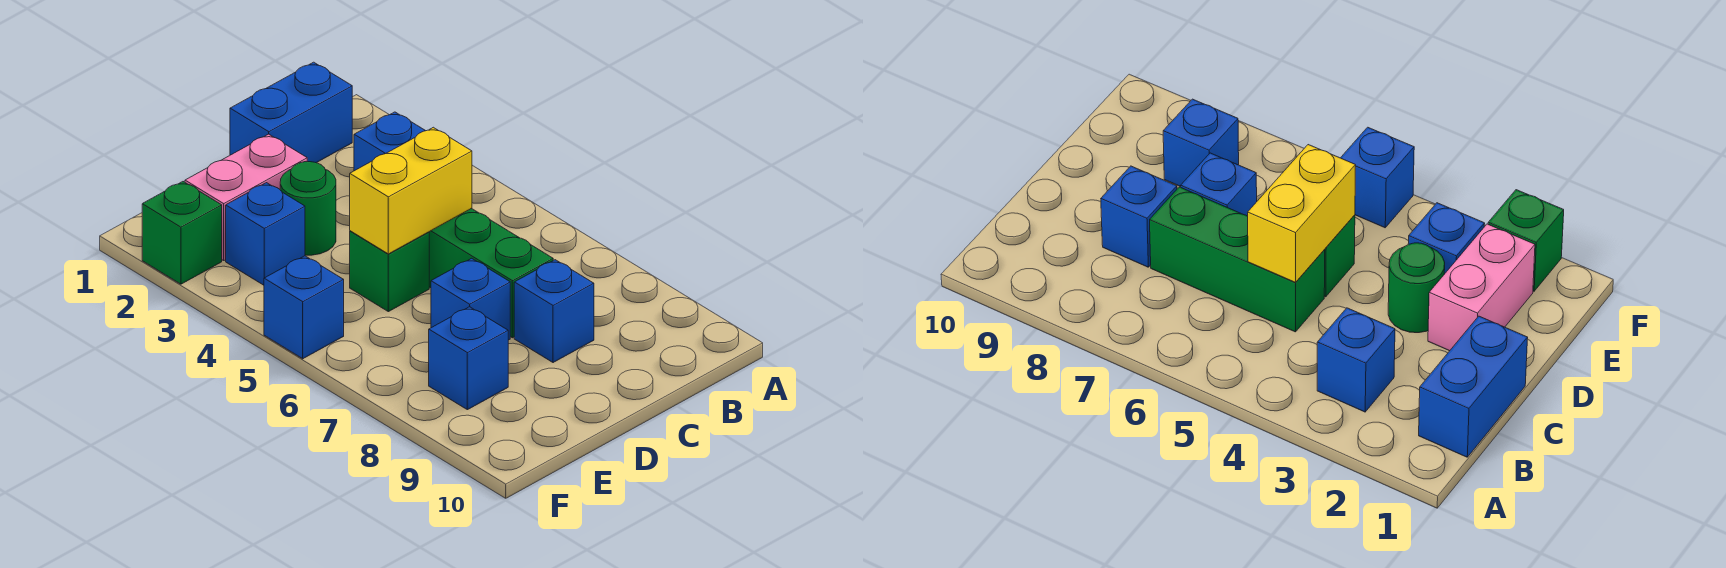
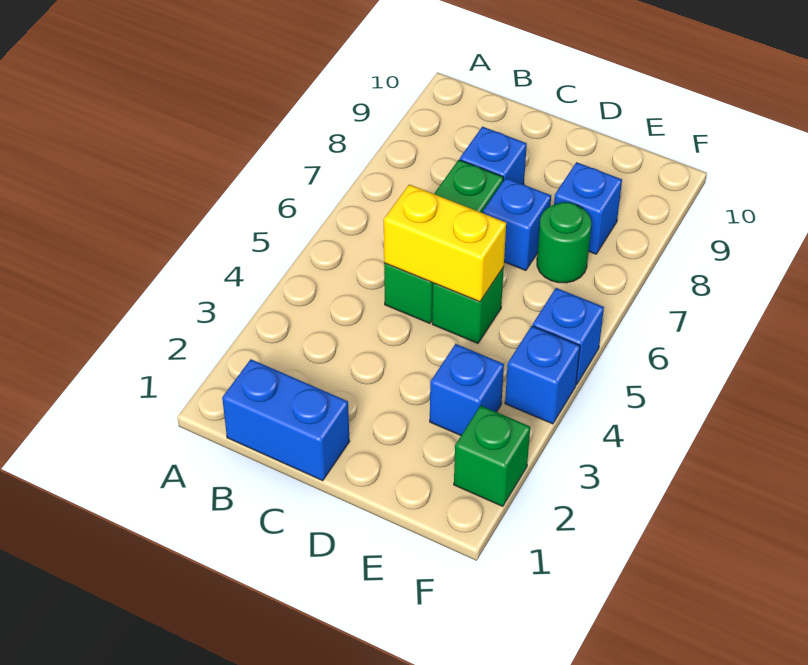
blue brick B3 level 1 -> blue brick F4 level 1
pink brick D2:E2 level 1 -> none
green round brick D3 level 1 -> green round brick E7 level 1

